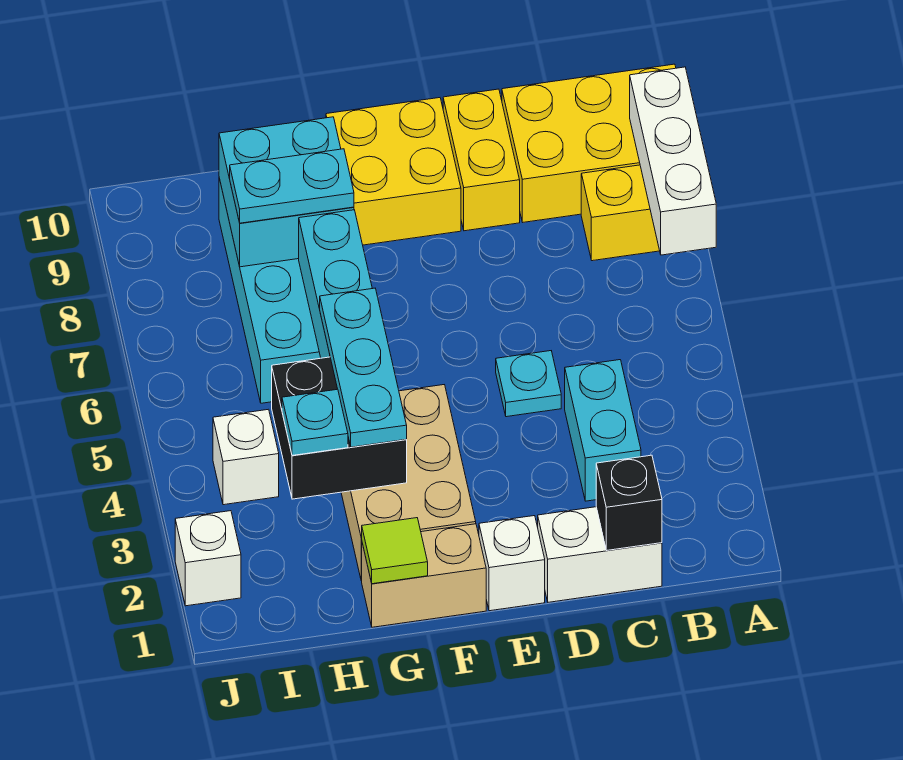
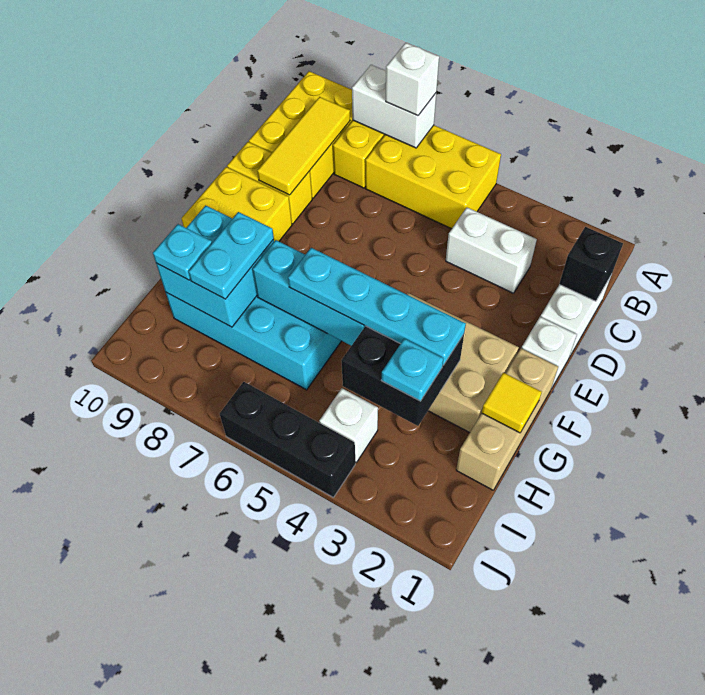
none -> yellow brick A5:B7 level 1
white brick A7:A9 level 2 -> white brick A7:A8 level 2
none -> yellow tile B9:D9 level 2
cyan brick C3:C4 level 1 -> white brick C3:C4 level 1
cyan plate D5 level 1 -> cyan plate H9 level 3
tan brick F1:G1 level 1 -> tan brick F1:H1 level 1
lime tile G1 level 2 -> yellow tile G1 level 2
cyan plate G3:G5 level 3 -> cyan plate G3:G6 level 3
white brick J2 level 1 -> white brick A7 level 3
none -> black brick J4:J6 level 1

